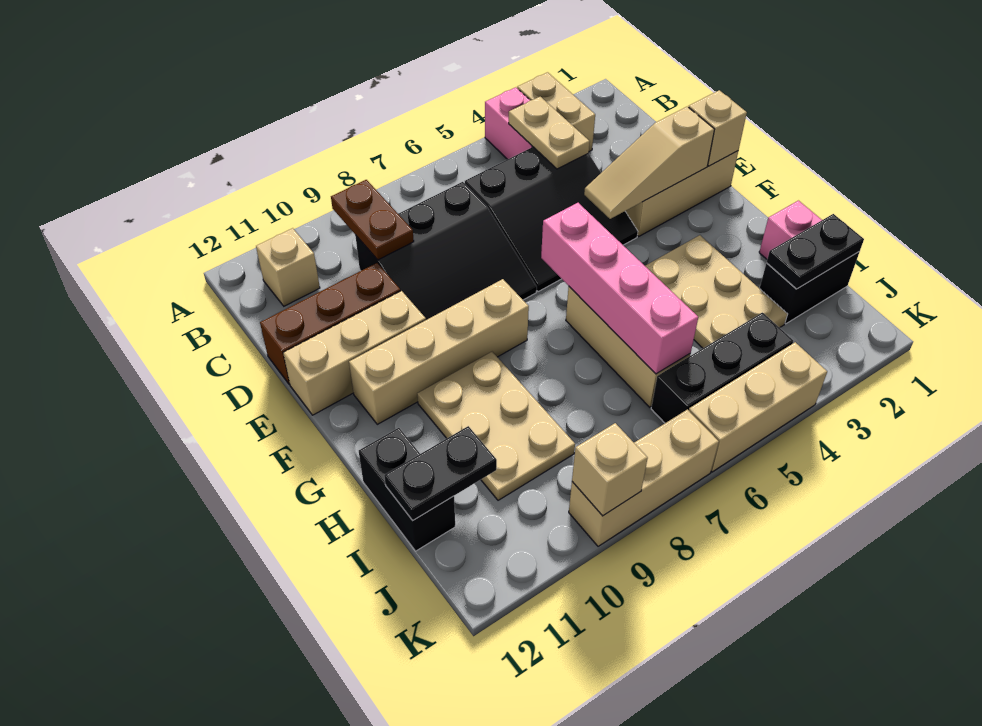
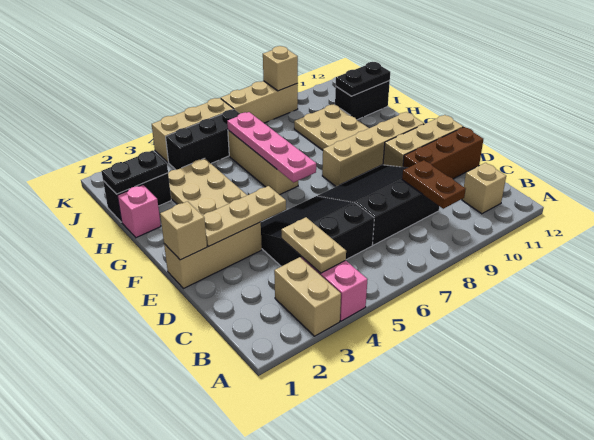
tan slope E2:E4 level 2 top 2 -> tan plate E2:E4 level 2
pink brick F6:I6 level 2 -> pink plate F6:I6 level 2
black brick H12:I12 level 1 -> black brick I11:I12 level 1

